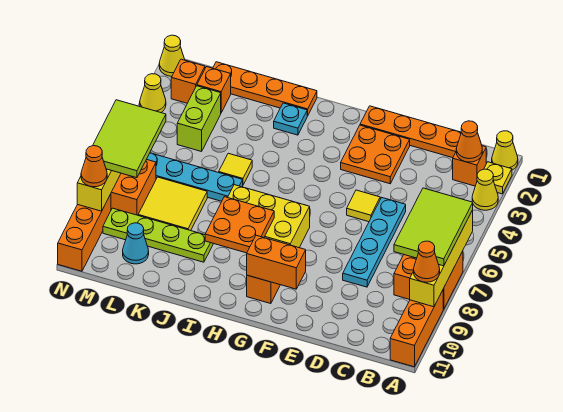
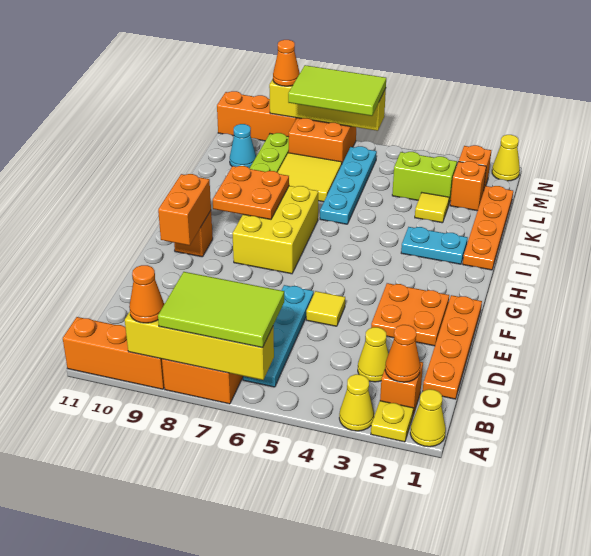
cyan plate D5:D8 level 1 -> cyan plate B6:E6 level 1
cyan plate I2 level 1 -> cyan plate I2:I3 level 1
yellow tile J5 level 1 -> yellow tile K3 level 1
yellow cone N3 level 1 -> yellow cone C3 level 1

